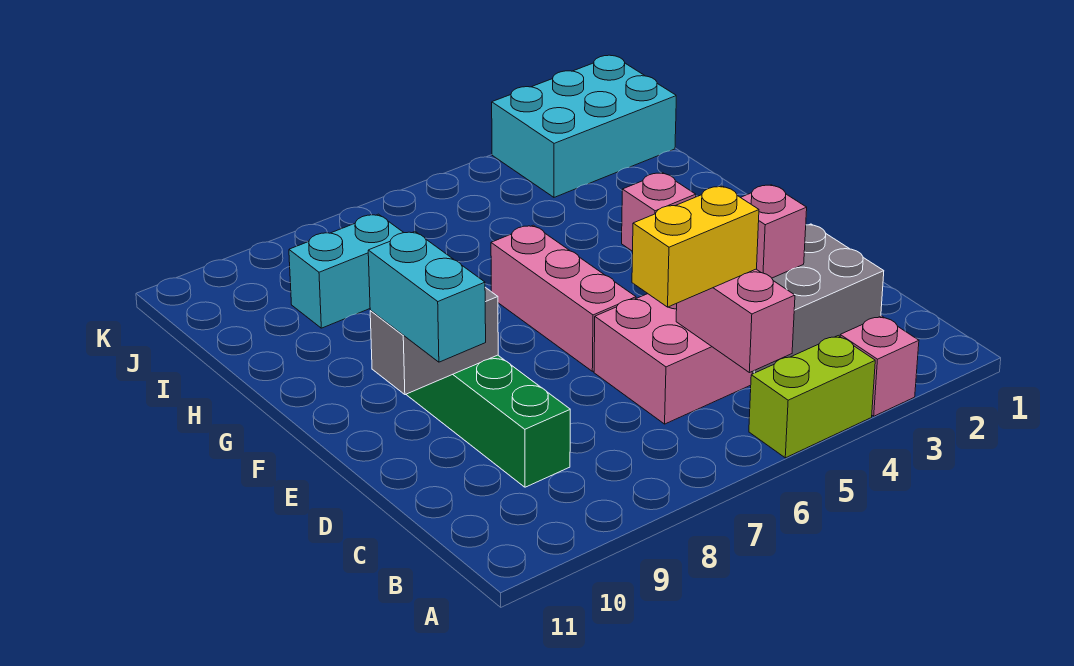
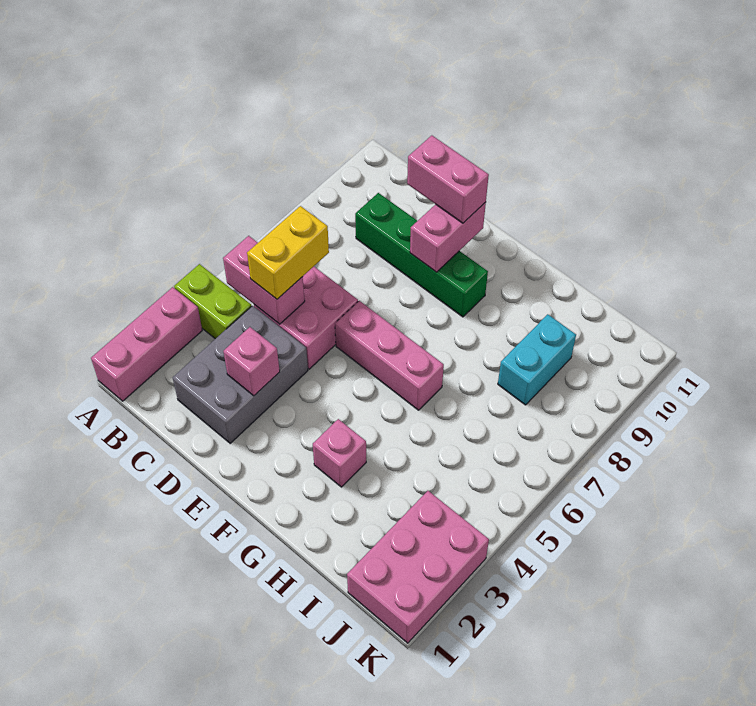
pink brick A3 level 1 -> pink brick A1:A3 level 1
lime brick A4:A5 level 1 -> lime brick A4:B4 level 1
cyan brick D10:E10 level 3 -> pink brick D10:E10 level 3
grey brick E9:E10 level 2 -> pink brick E9:E10 level 2
cyan brick J1:K3 level 1 -> pink brick J1:K3 level 1

